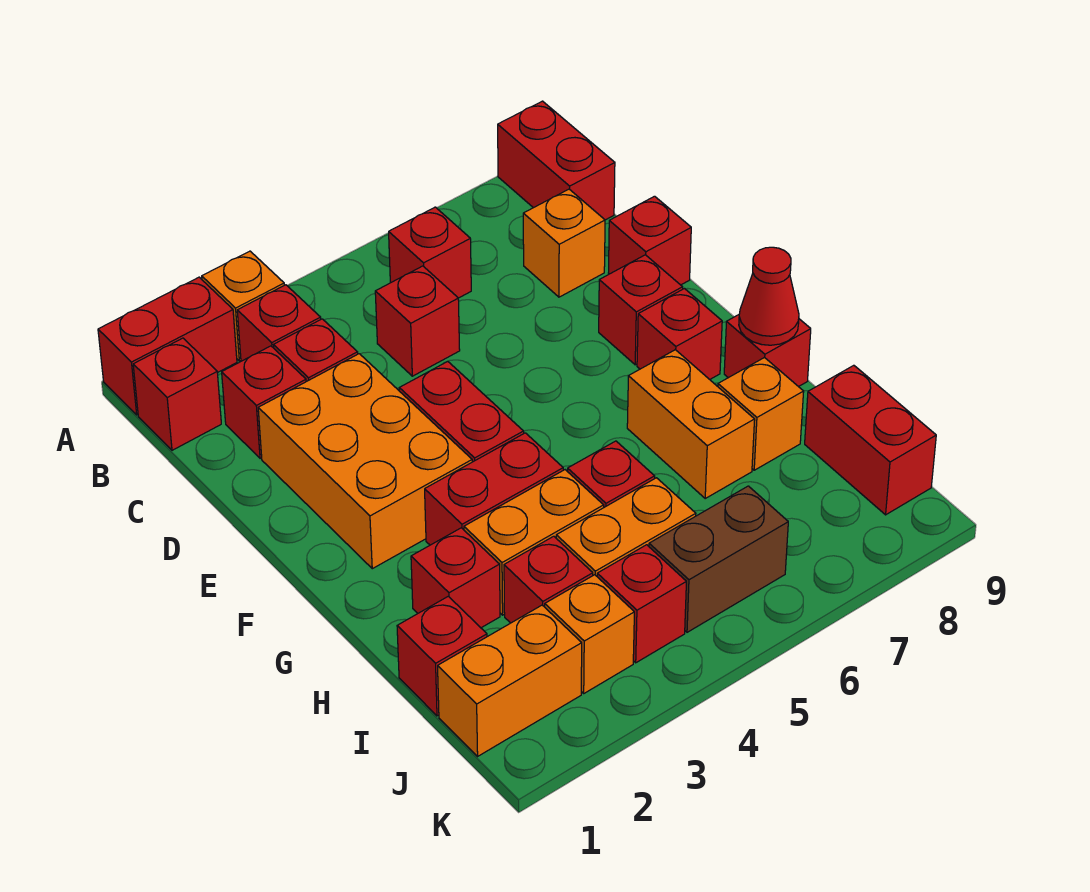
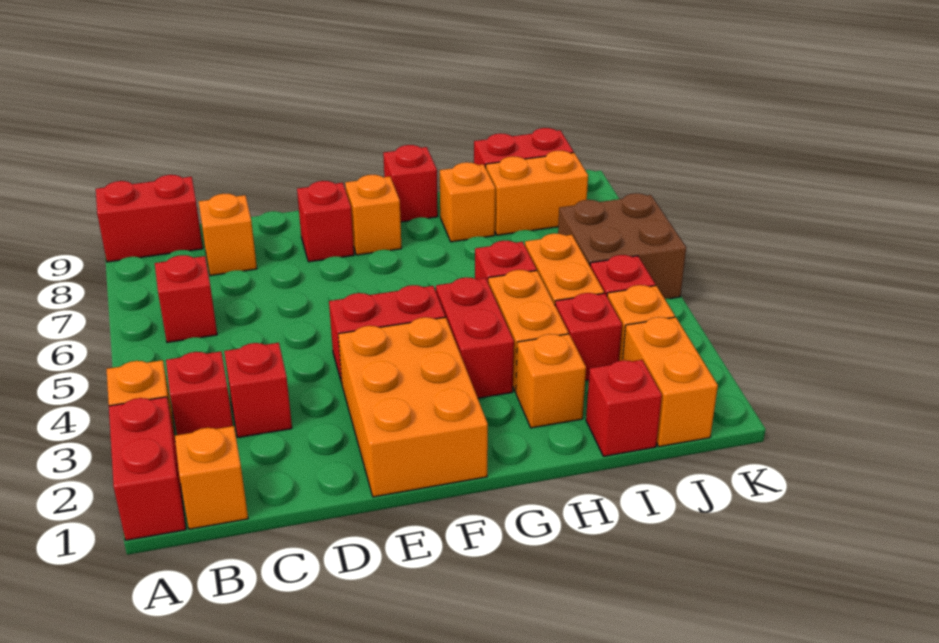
red brick B1 level 1 -> orange brick B1 level 1
red brick C2 level 1 -> none
red brick C5 level 1 -> none
orange brick D2:F3 level 1 -> orange brick E1:F3 level 1
red brick D9 level 1 -> none
red brick F8 level 1 -> orange brick F8 level 1
orange brick G7:H7 level 1 -> orange brick I8:J8 level 1
red cone G9 level 2 -> none
red brick H2 level 1 -> orange brick H2 level 1
brown brick J5:J6 level 1 -> brown brick J5:K6 level 1

